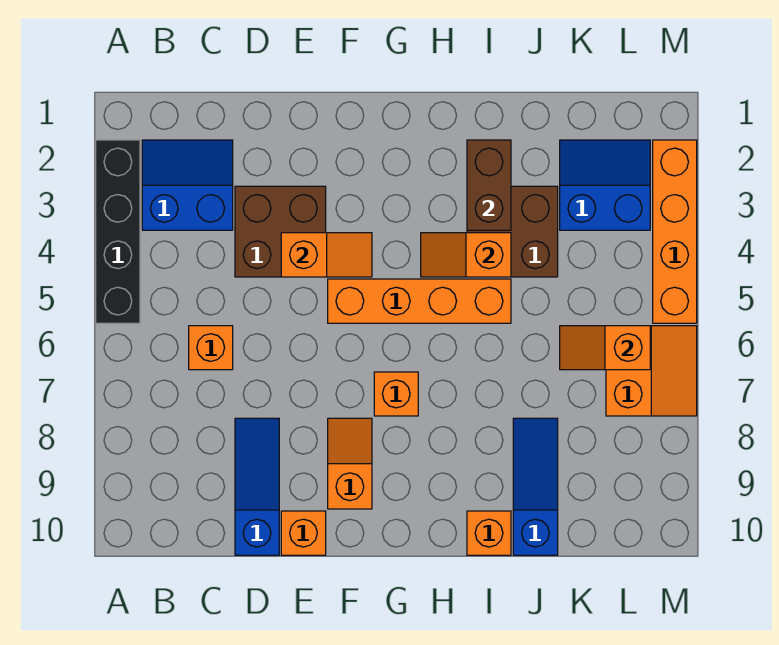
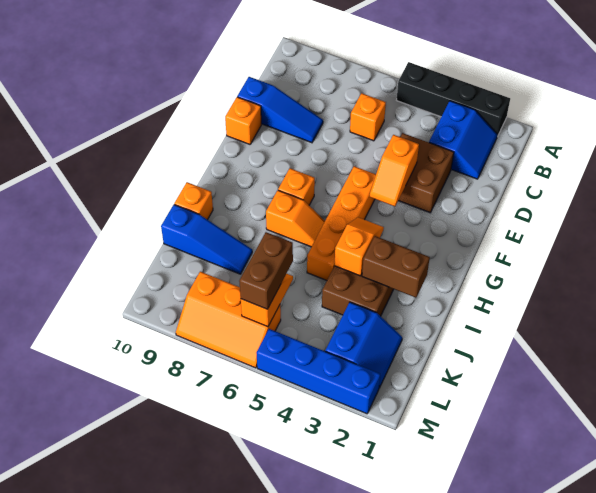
orange slope F8:F9 level 1 top 9 -> orange slope H6:H7 level 1 top 7
none -> brown brick K6:L6 level 3
orange slope L6:M7 level 1 top L -> orange slope L6:M8 level 1 top L
orange brick M2:M5 level 1 -> blue brick M2:M5 level 1

